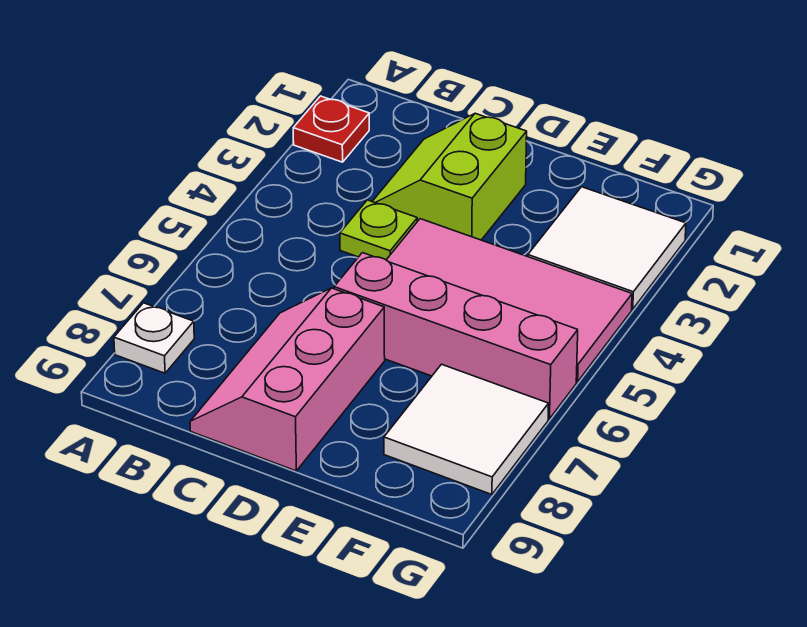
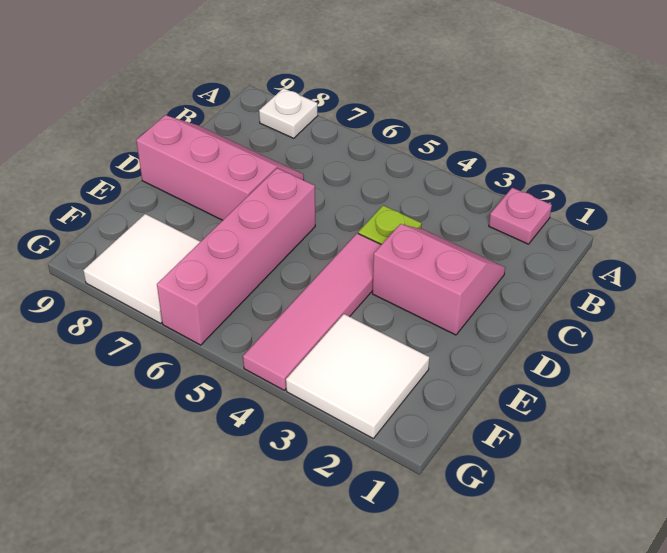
red plate A2 level 1 -> pink plate A2 level 1
lime slope C2:D3 level 1 top D -> pink slope C2:D3 level 1 top D
pink tile D4:G5 level 1 -> pink tile D4:G4 level 1

